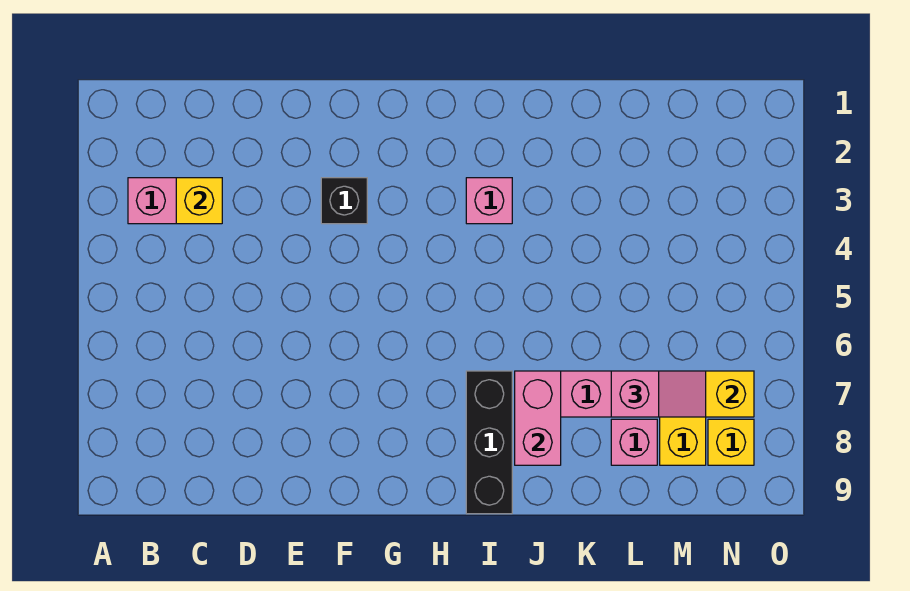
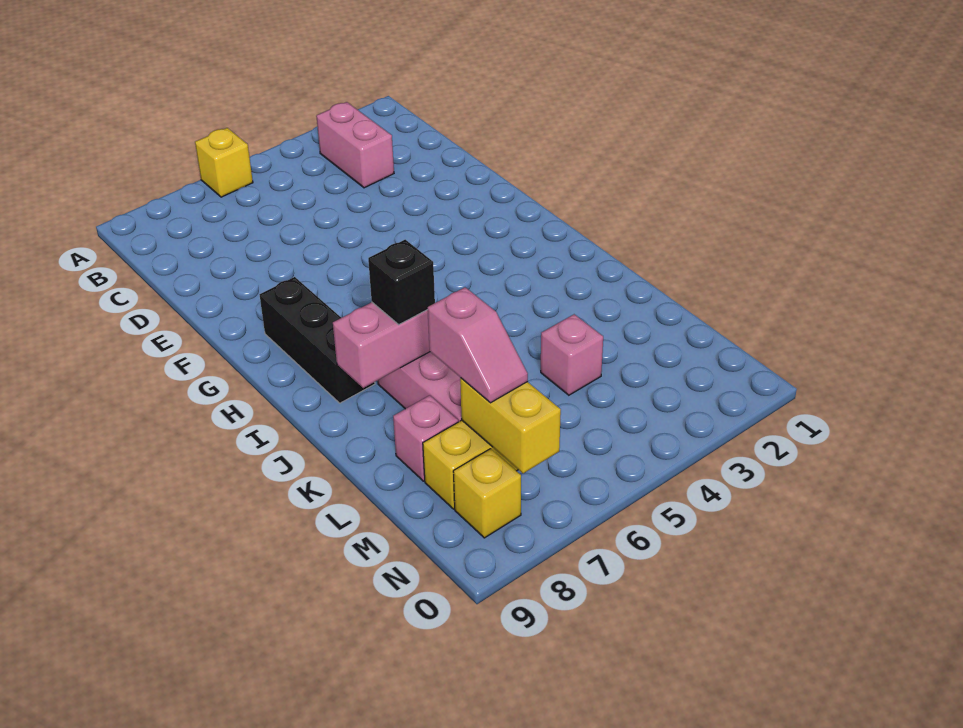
yellow brick C3 level 2 -> yellow brick A6 level 1
black brick F3 level 1 -> black brick J7 level 3
pink brick I3 level 1 -> pink brick L4 level 1
black brick I7:I9 level 1 -> black brick G8:I8 level 1

